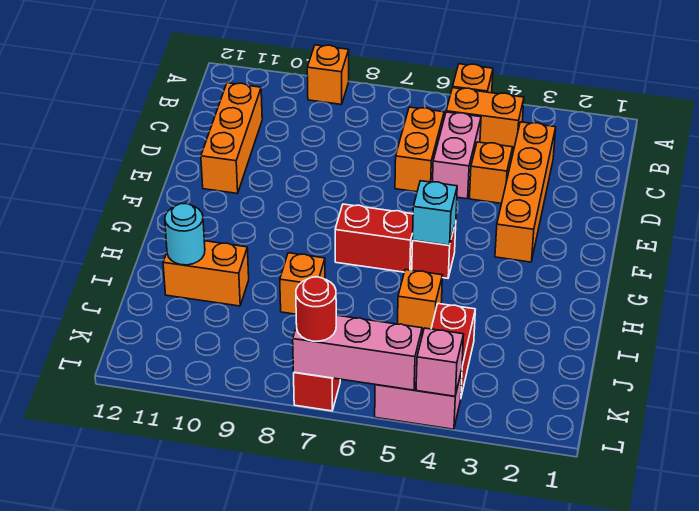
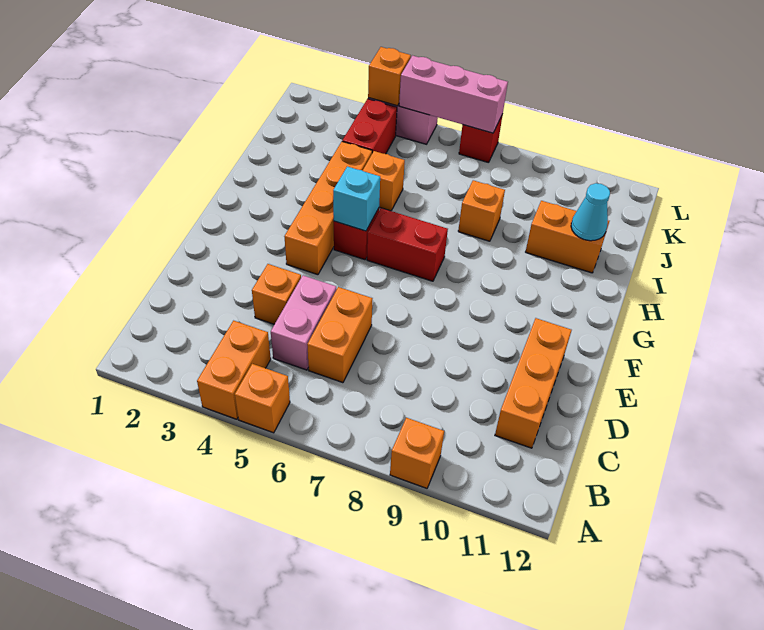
orange brick B4:B5 level 1 -> orange brick A4:B4 level 1
orange brick C3:F3 level 1 -> orange brick F4:I4 level 1
cyan round brick I11 level 2 -> cyan cone I11 level 2
pink brick L4 level 2 -> orange brick L4 level 2
red round brick L7 level 3 -> none

